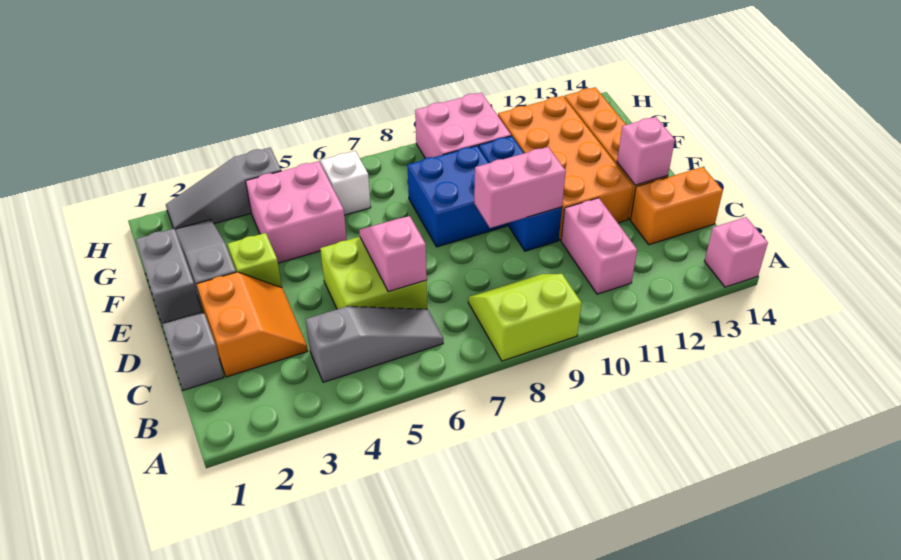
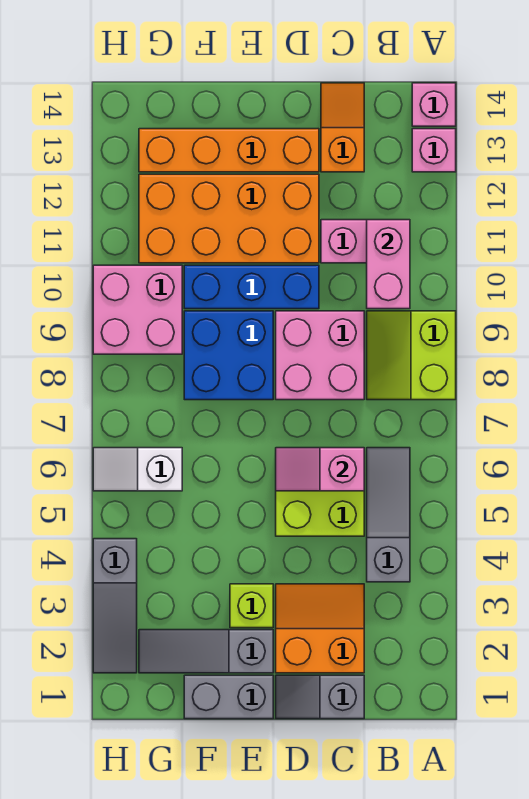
orange brick C13:C14 level 1 -> orange slope C13:C14 level 1 top 13
pink brick D9:D10 level 2 -> pink brick B10:B11 level 2
pink brick D13 level 2 -> pink brick A13 level 1
pink brick F4:G5 level 1 -> pink brick C8:D9 level 1

